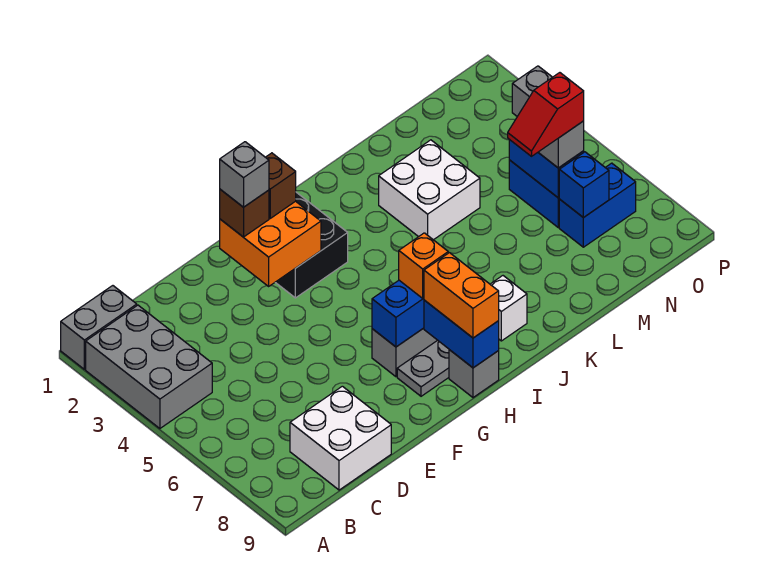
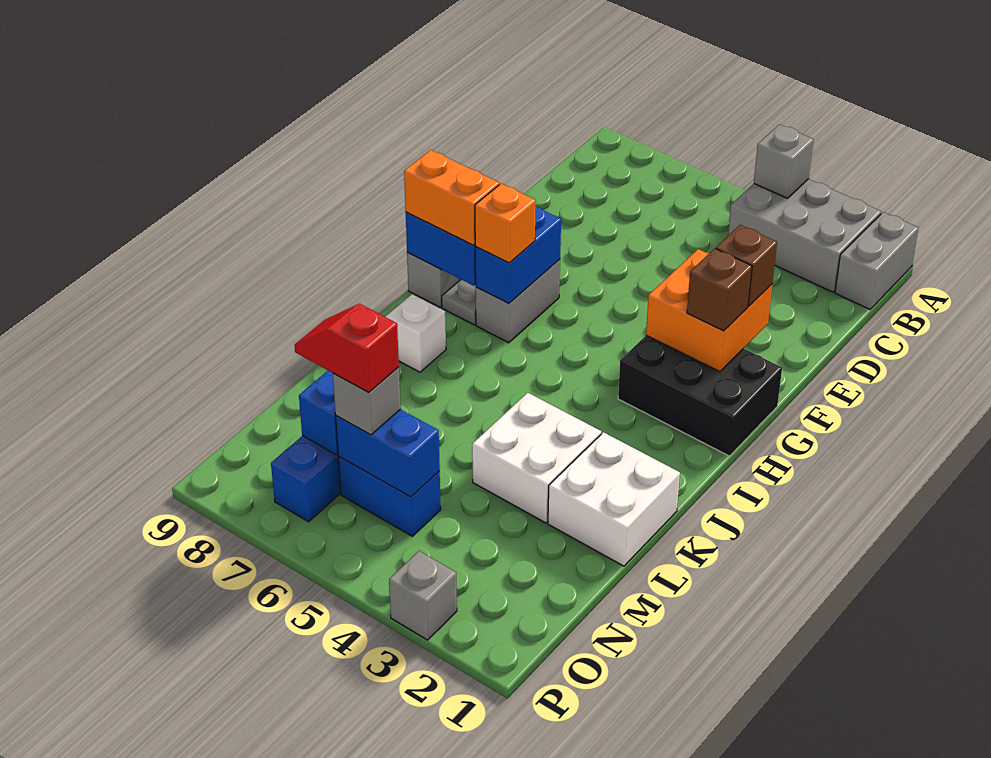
white brick C8:D9 level 1 -> white brick K1:L2 level 1
grey brick F2 level 4 -> grey brick A4 level 2
red slope M6:N6 level 4 top N -> red slope N6:N7 level 4 top 6

